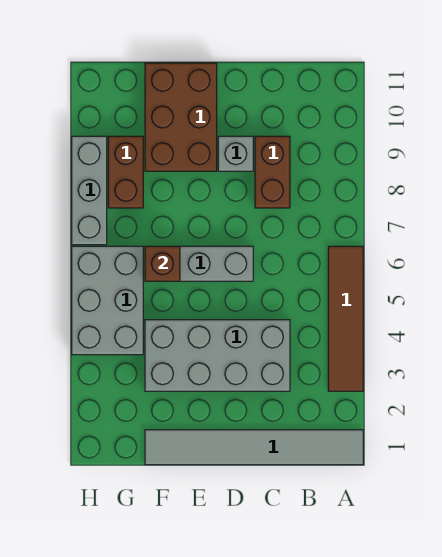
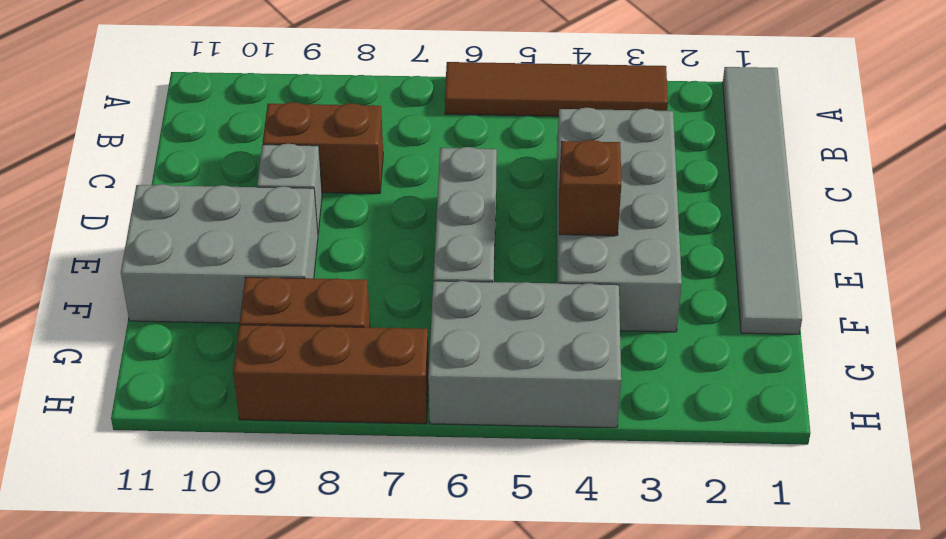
brown brick E9:F11 level 1 -> grey brick E9:F11 level 1
brown brick F6 level 2 -> brown brick E4 level 2
grey brick H7:H9 level 1 -> brown brick H7:H9 level 1

